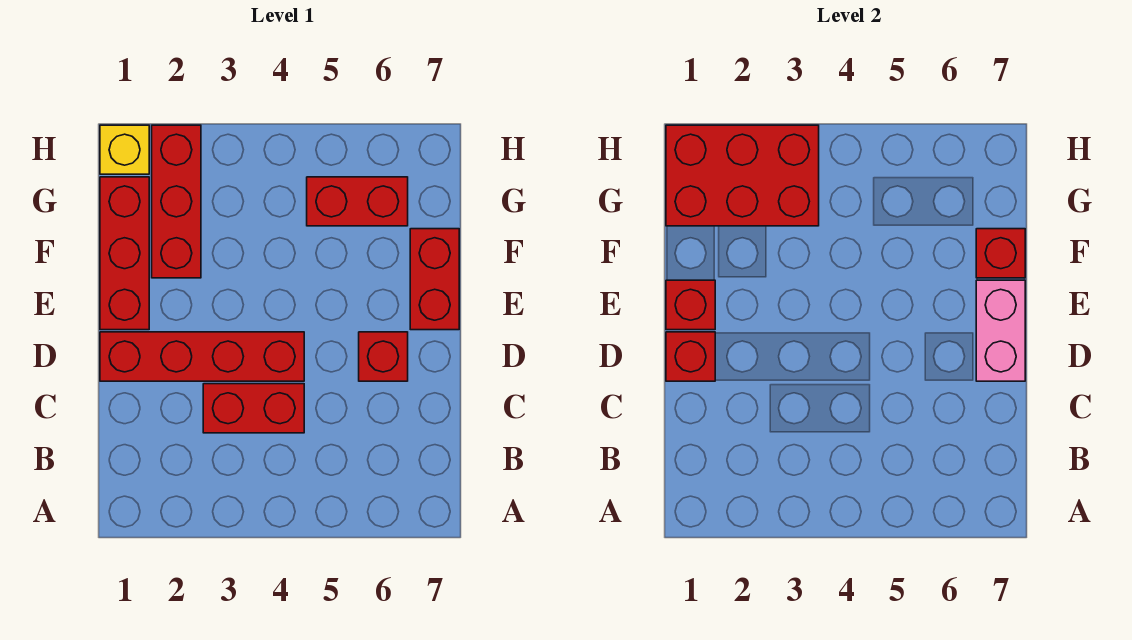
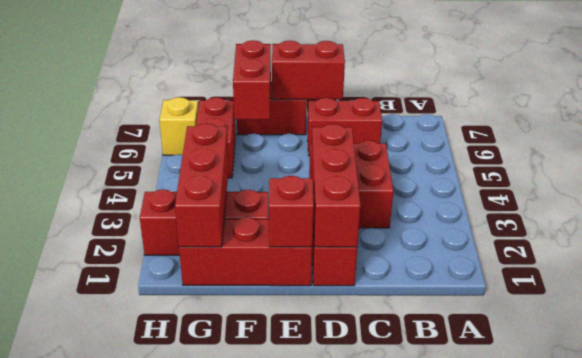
red brick D1 level 2 -> red brick D1:D3 level 2
red brick D6 level 1 -> red brick C6:D6 level 1
pink brick D7:E7 level 2 -> red brick D7:E7 level 2
red brick F7 level 2 -> red brick F6:F7 level 2
red brick G1:H3 level 2 -> red brick G1:G3 level 2
yellow brick H1 level 1 -> yellow brick H6 level 1

